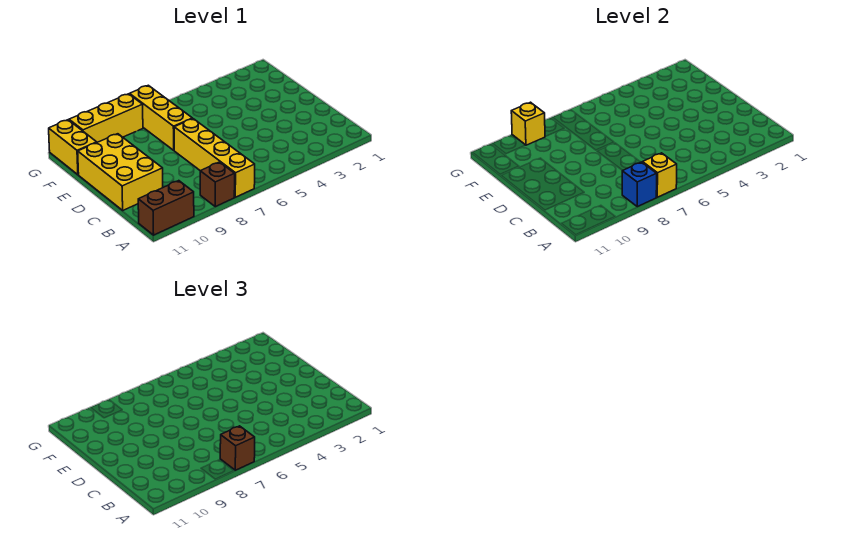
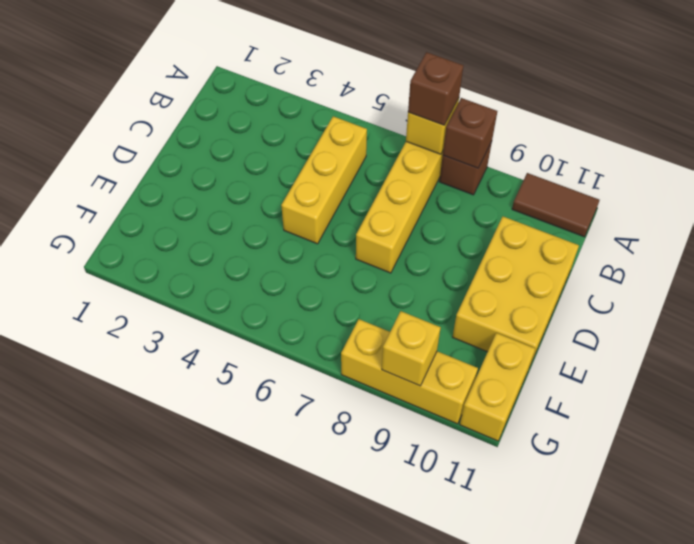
blue brick A8 level 2 -> brown brick A8 level 2
brown brick A10:A11 level 1 -> brown tile A10:A11 level 1
yellow brick E7:G7 level 1 -> yellow brick B5:D5 level 1

